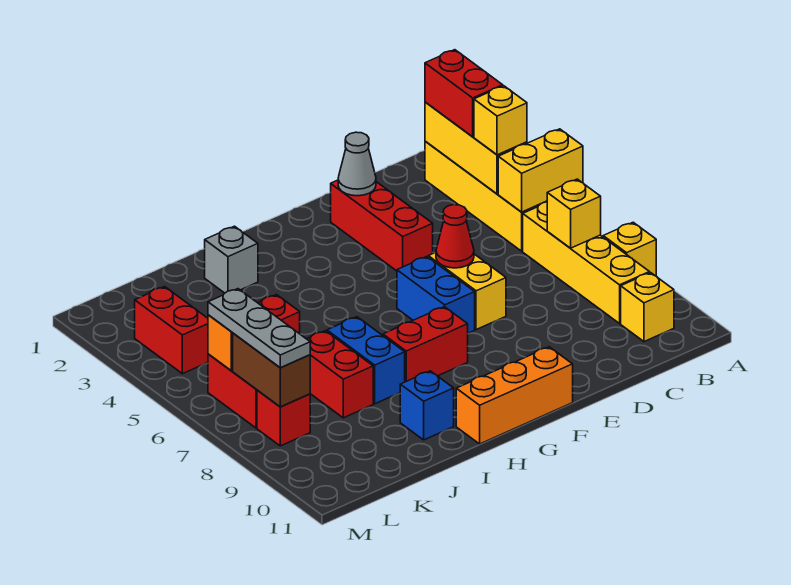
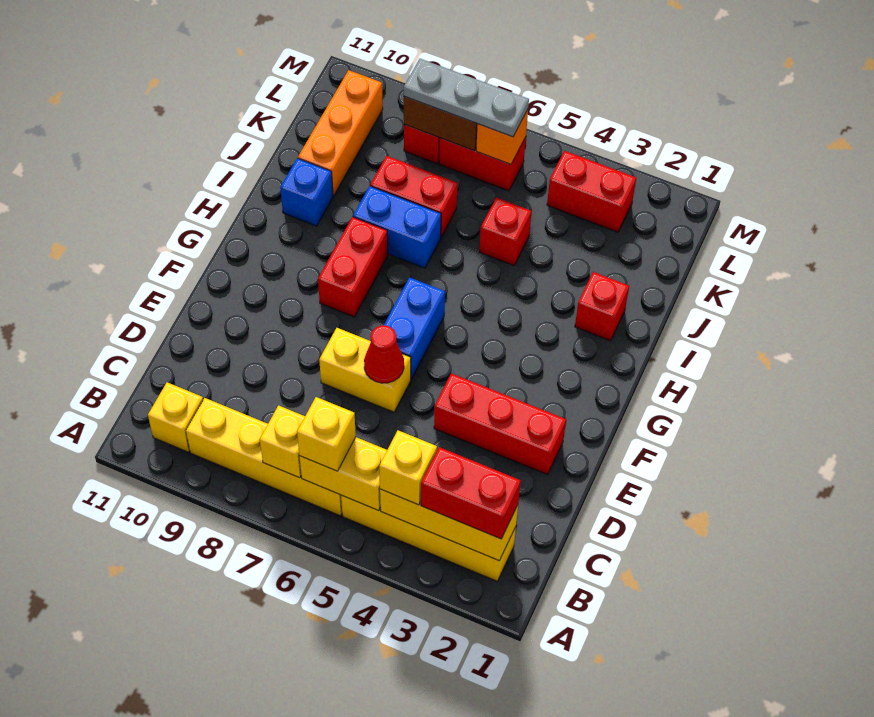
yellow brick A5:B5 level 2 -> yellow brick B5:B6 level 2
yellow brick A8 level 1 -> yellow brick B6 level 3
grey cone E2 level 2 -> none
blue brick F6:F7 level 1 -> blue brick F6:G6 level 1
orange brick F11:H11 level 1 -> orange brick J10:L10 level 1
grey brick I2 level 1 -> red brick I2 level 1

